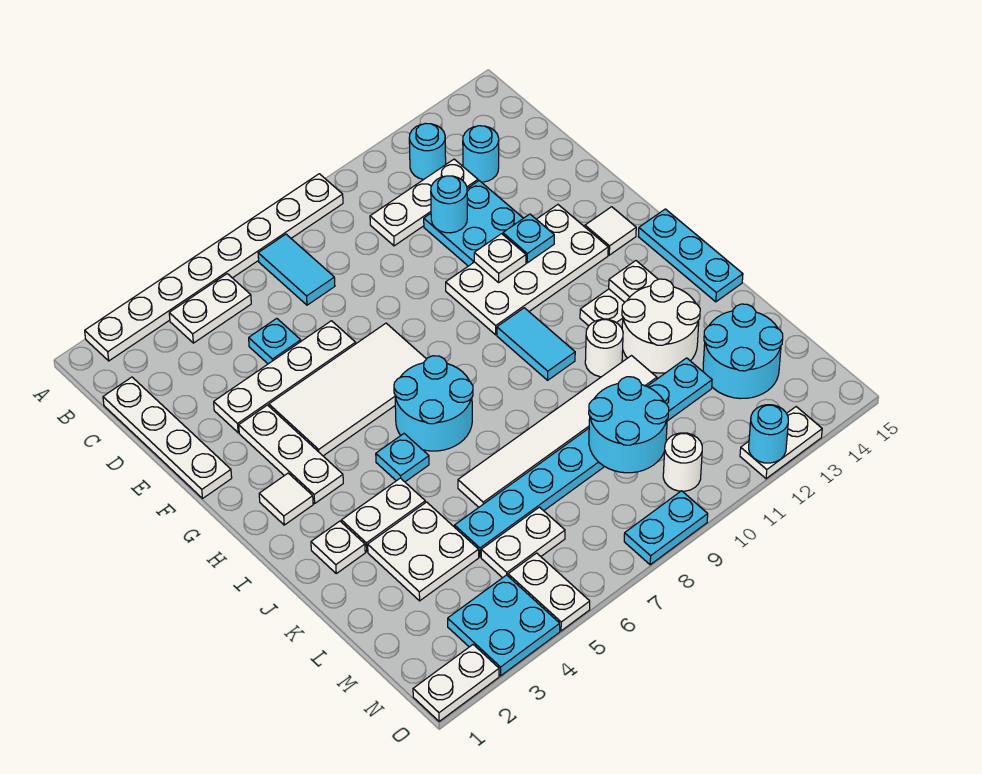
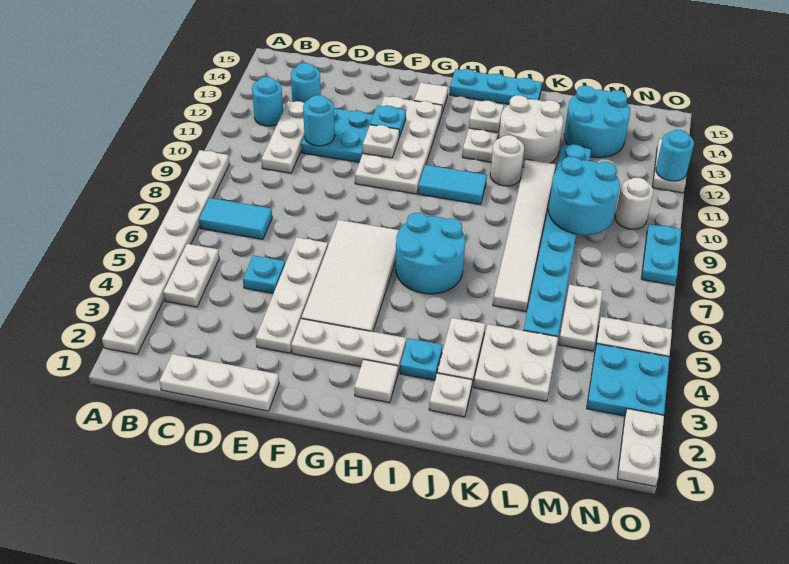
white plate C1:F1 level 1 -> white plate C1:E1 level 1
cyan plate I5 level 1 -> cyan plate I3 level 1

